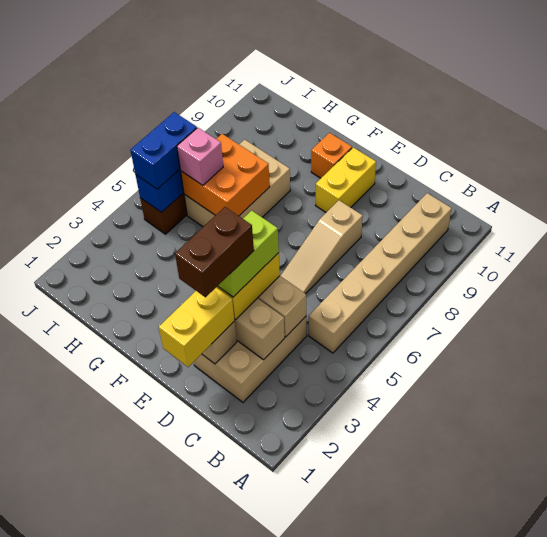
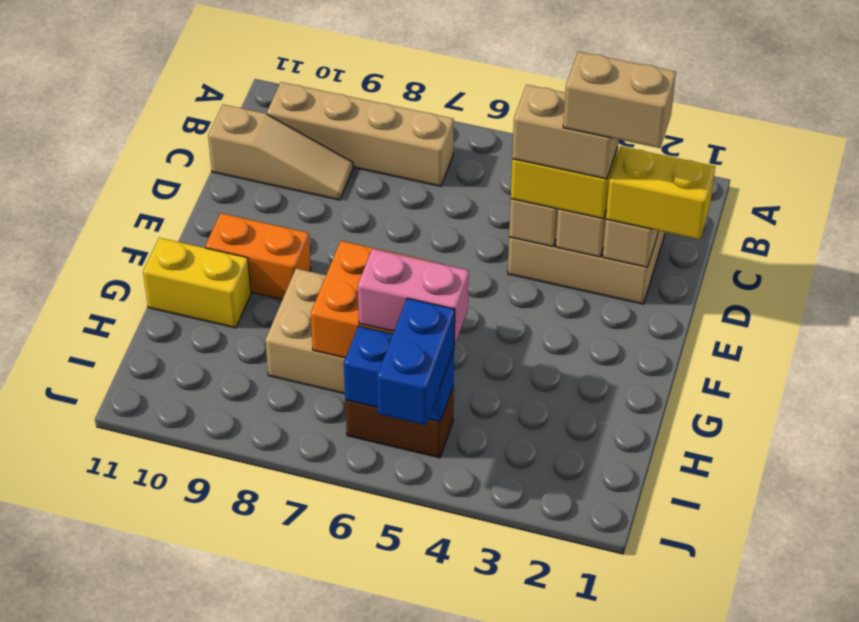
tan brick B5:B10 level 1 -> tan brick B7:B10 level 1
brown brick D2:D3 level 5 -> tan brick D2:D3 level 5
lime brick D3:D4 level 4 -> tan brick D3:D4 level 4
tan slope D6:D8 level 1 top 8 -> tan slope C9:C11 level 1 top 11
yellow brick E9:E10 level 1 -> yellow brick G10:G11 level 1
orange brick F10 level 1 -> orange brick F9:F10 level 1
pink brick H6 level 3 -> pink brick H5:H6 level 3
blue brick I5:I6 level 3 -> blue brick I5:J5 level 3

